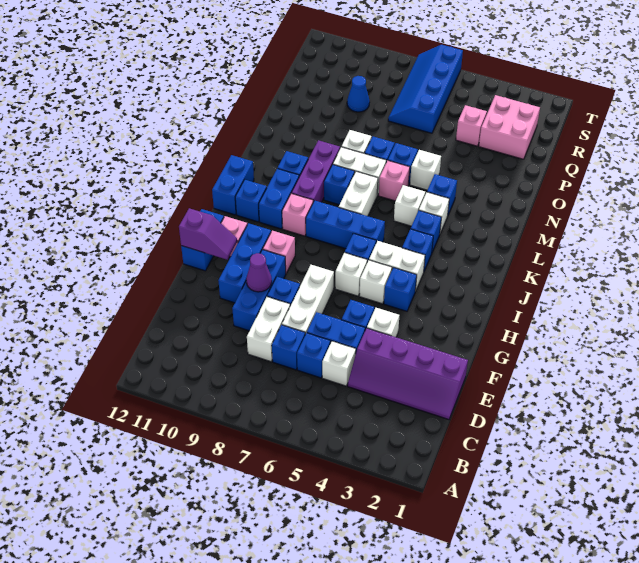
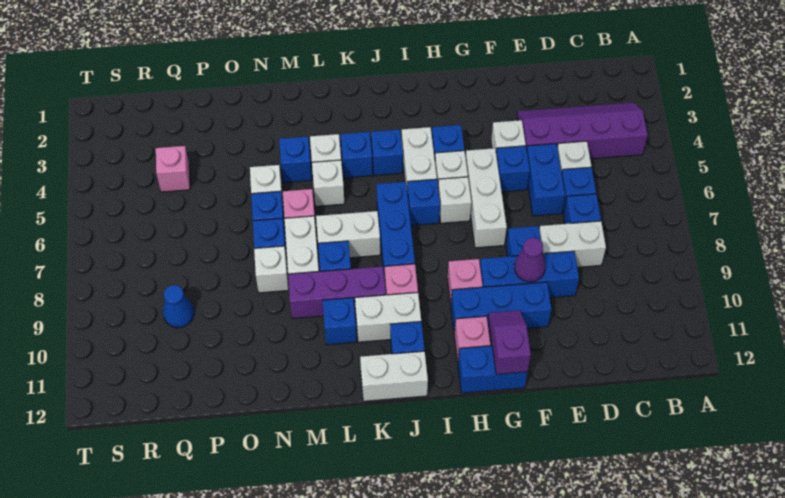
purple slope D1:E4 level 1 top E -> purple slope B3:E4 level 1 top 4
white brick E7:G7 level 1 -> white brick G5:G7 level 1
blue brick J10:K10 level 1 -> white brick J10:K10 level 1
blue brick J12:K12 level 1 -> white brick J12:K12 level 1
pink brick Q2:R3 level 1 -> none
blue slope Q6:T7 level 1 top 6 -> none

